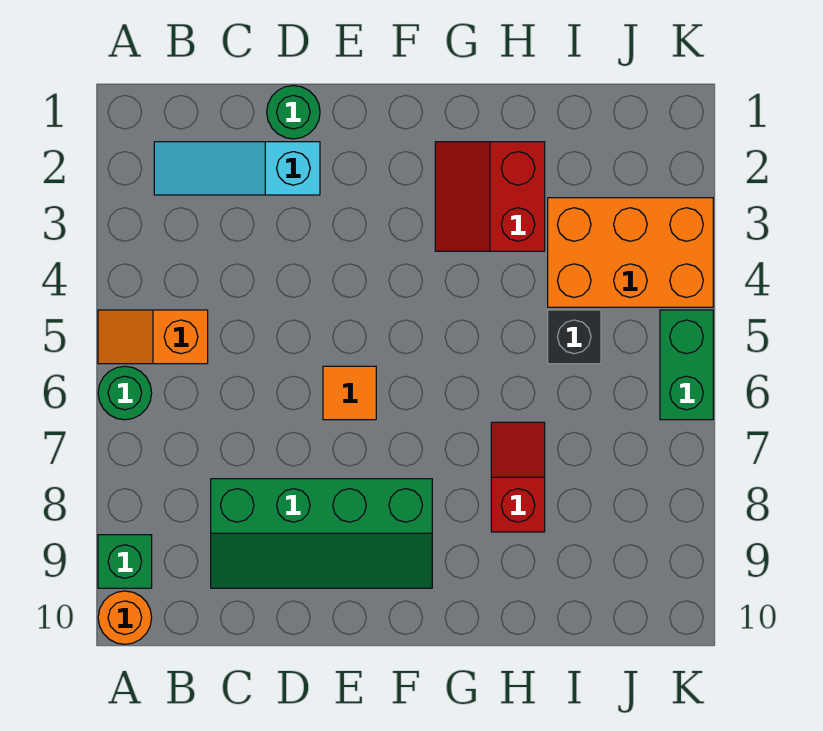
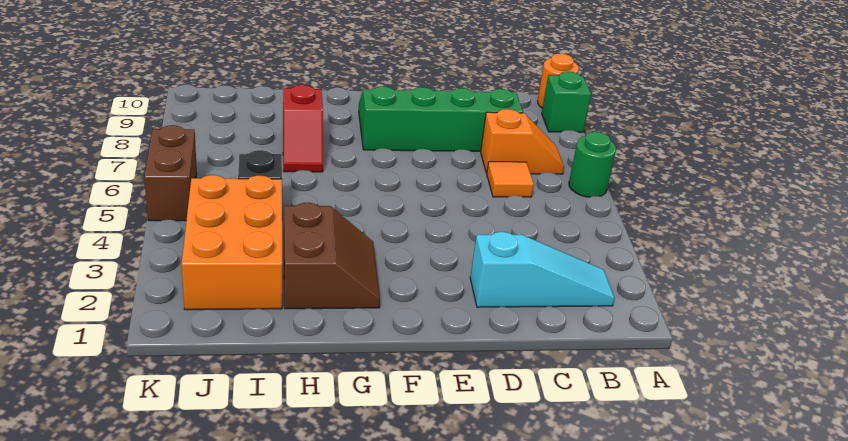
orange slope A5:B5 level 1 top B -> orange slope B7:C7 level 1 top C
green round brick D1 level 1 -> none
orange tile E6 level 1 -> orange tile C6 level 1
red slope G2:H3 level 1 top H -> brown slope G2:H3 level 1 top H
orange brick I3:K4 level 1 -> orange brick I2:J4 level 1
green brick K5:K6 level 1 -> brown brick K5:K6 level 1

